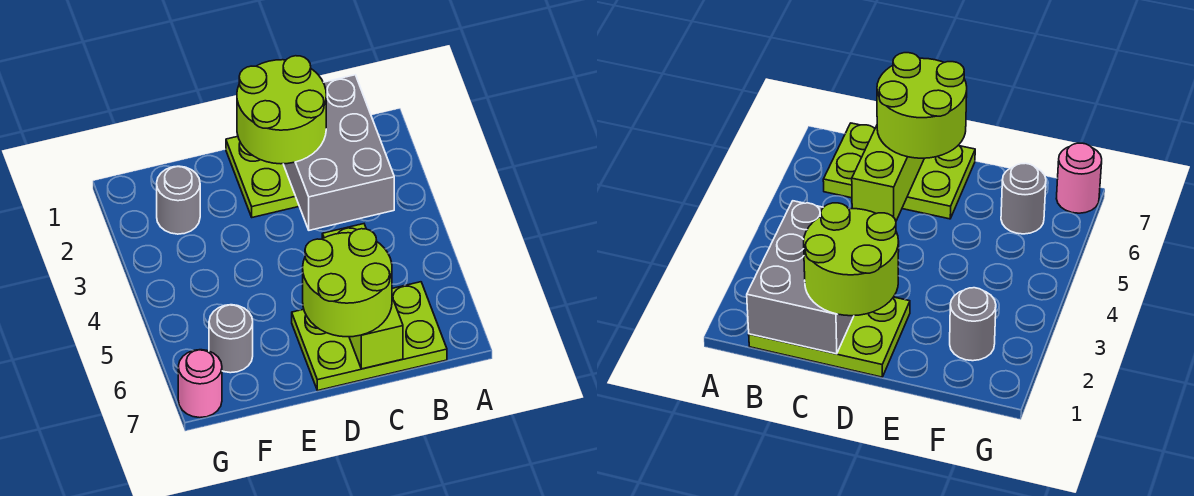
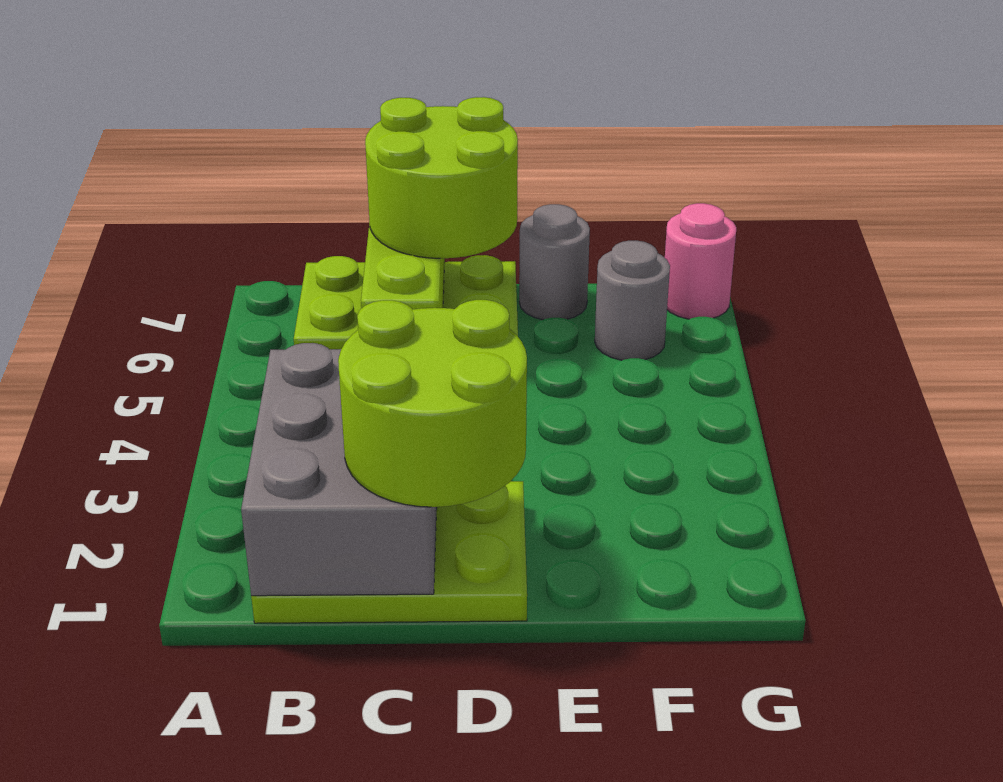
grey round brick F2 level 1 -> grey round brick E7 level 1

